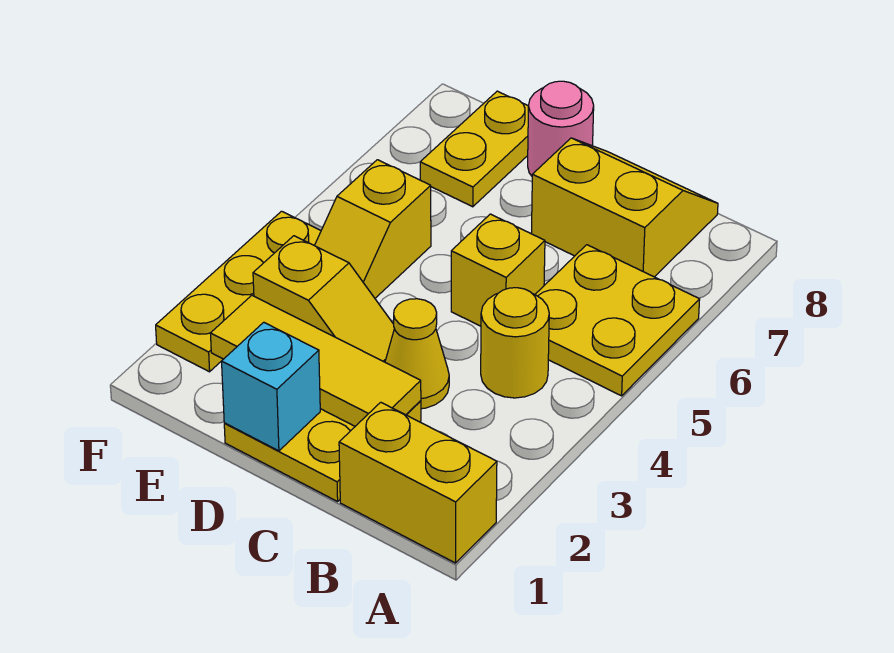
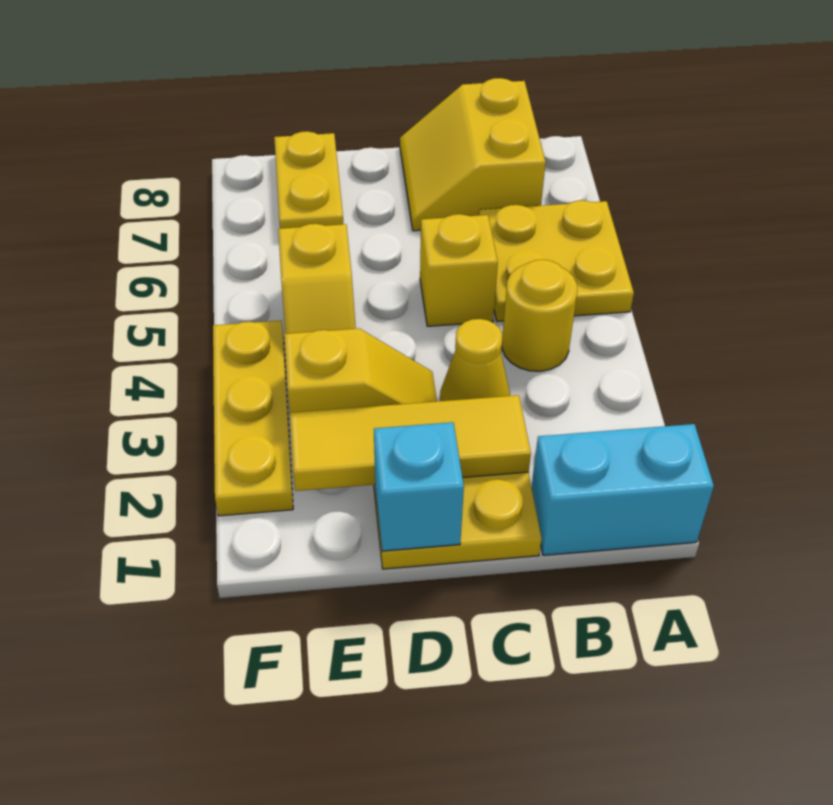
yellow brick A1:B1 level 1 -> cyan brick A1:B1 level 1
yellow slope B7:C8 level 1 top 7 -> yellow slope B7:C8 level 1 top B
pink round brick D8 level 1 -> none

